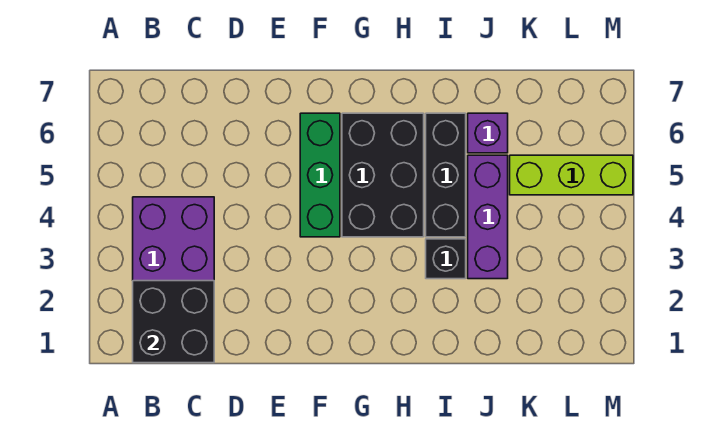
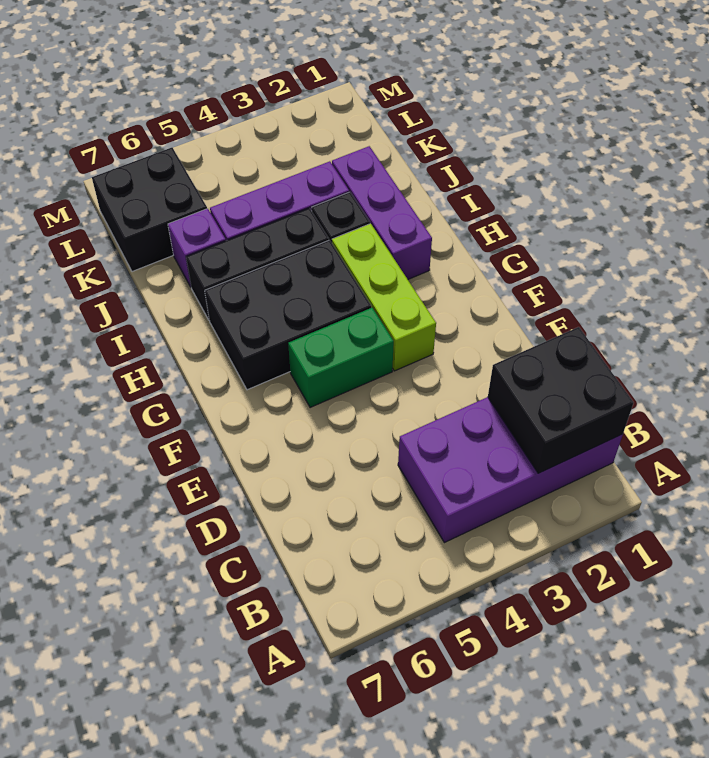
green brick F4:F6 level 1 -> green brick F4:F5 level 1
none -> purple brick H2:J2 level 1
lime brick K5:M5 level 1 -> lime brick F3:H3 level 1
none -> black brick K6:L7 level 1

